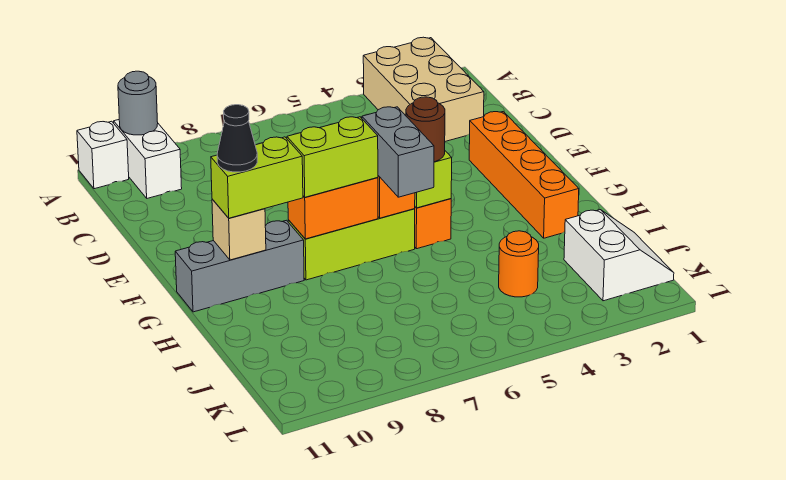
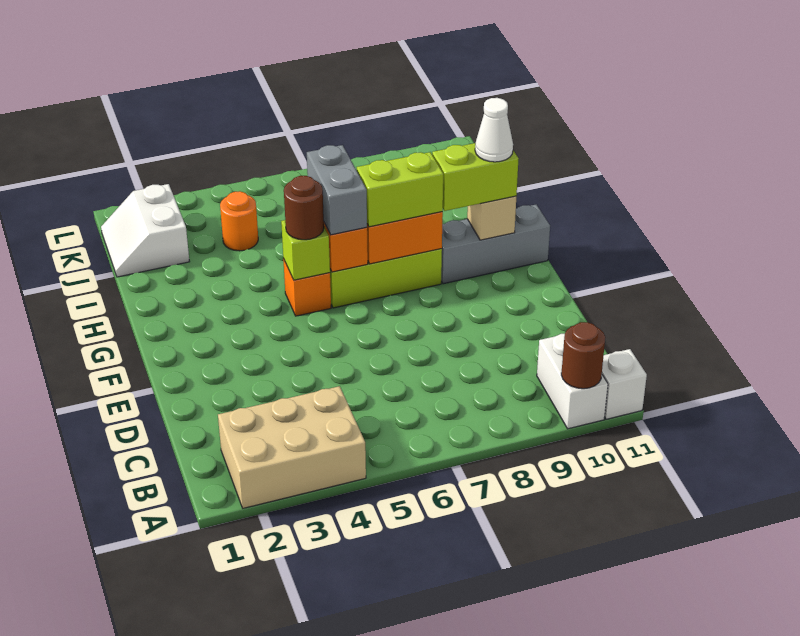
tan brick A2:C3 level 1 -> tan brick A2:B4 level 1
grey round brick A10 level 2 -> brown round brick A10 level 2
orange brick E2:H2 level 1 -> none
black cone G10 level 4 -> white cone G10 level 4

